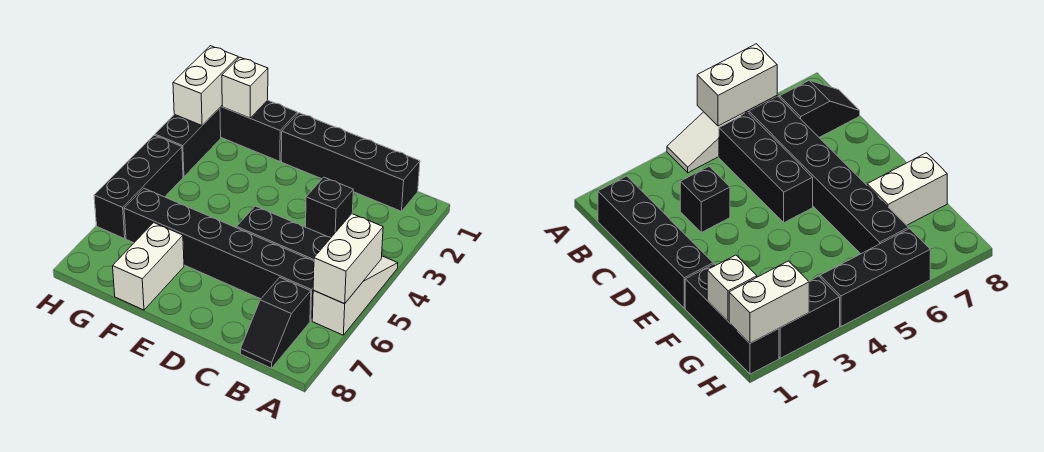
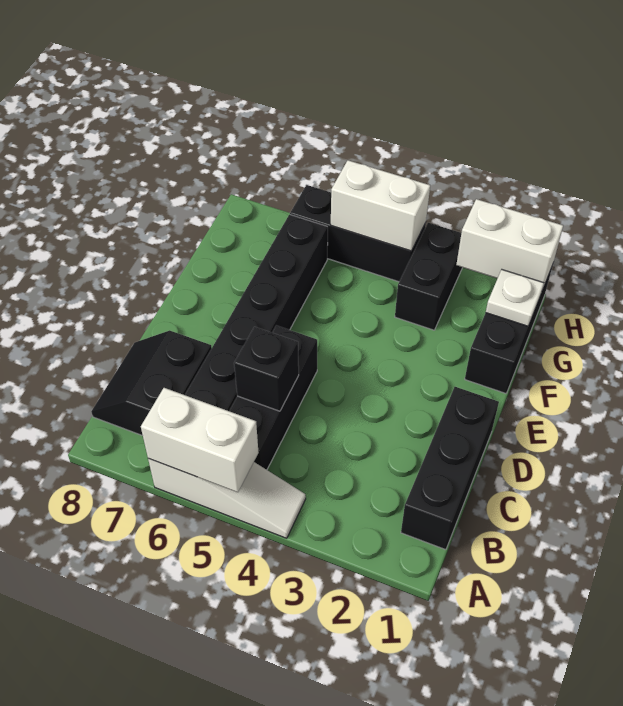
black brick B1:E1 level 1 -> black brick B1:D1 level 1
black slope B7:B8 level 1 top 7 -> black slope B7:C8 level 1 top 7
black brick C3 level 1 -> black brick C5 level 2
white brick F7:F8 level 1 -> white brick H4:H5 level 2
white brick G1 level 2 -> white plate G1 level 2
black brick H2:H3 level 1 -> black brick G3:H3 level 1

